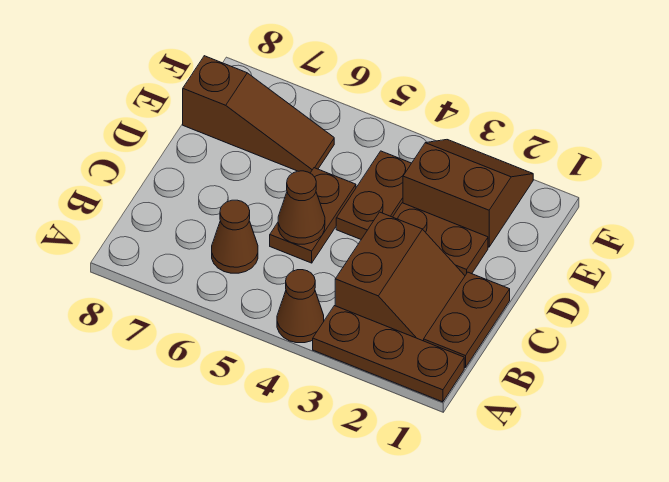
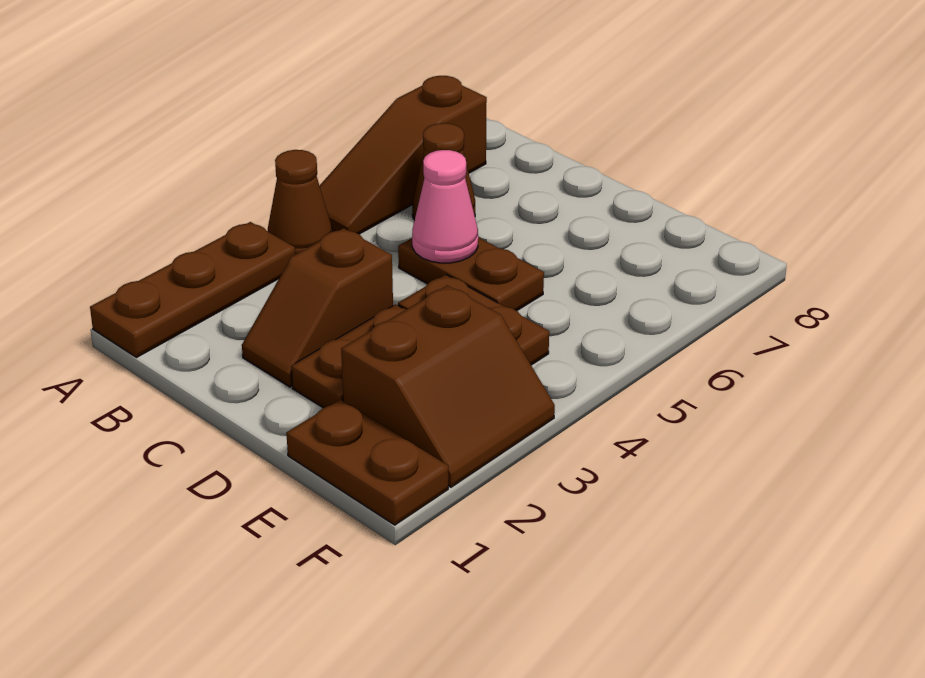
brown plate B1:C1 level 1 -> brown plate E1:F1 level 1
brown slope B2:C3 level 1 top 3 -> brown slope C2:C3 level 1 top 3
brown cone C5 level 2 -> pink cone C5 level 2
brown slope E6:E8 level 1 top 8 -> brown slope A5:A7 level 1 top 7

